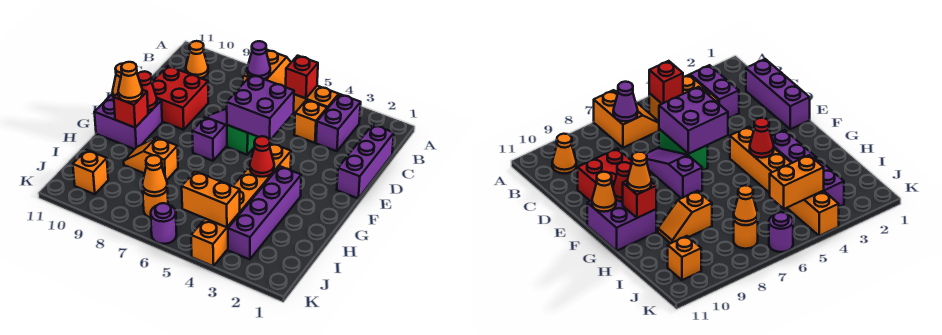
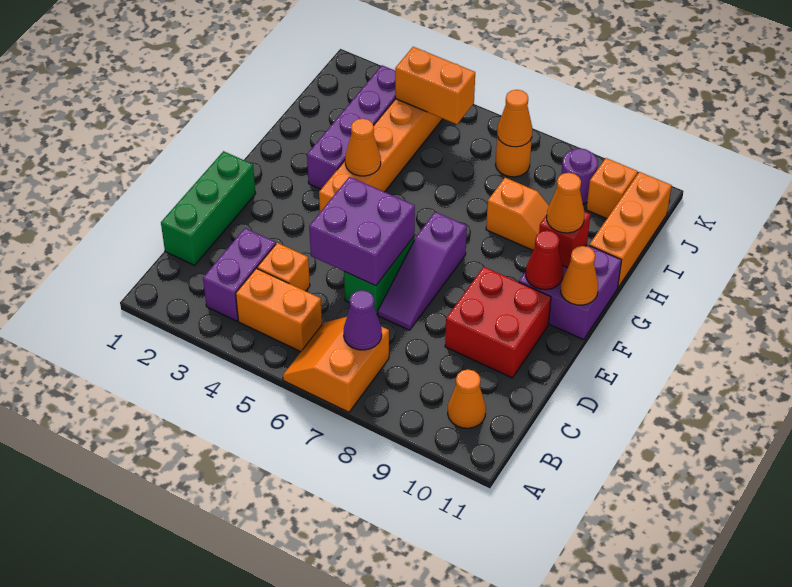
red brick B5 level 2 -> none
purple brick C1:E1 level 1 -> green brick C1:E1 level 1
red cone G4 level 2 -> orange cone G4 level 2
none -> orange brick H11:J11 level 1
purple round brick K6 level 1 -> purple round brick J9 level 1

